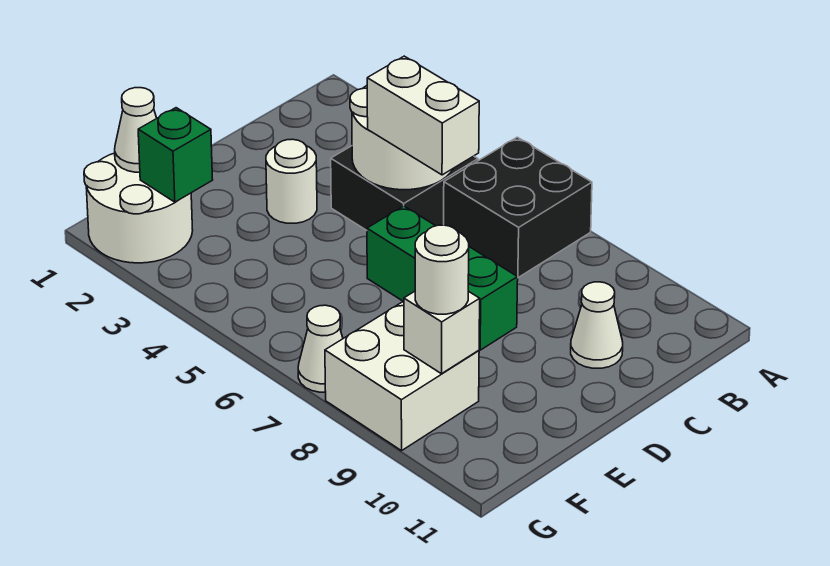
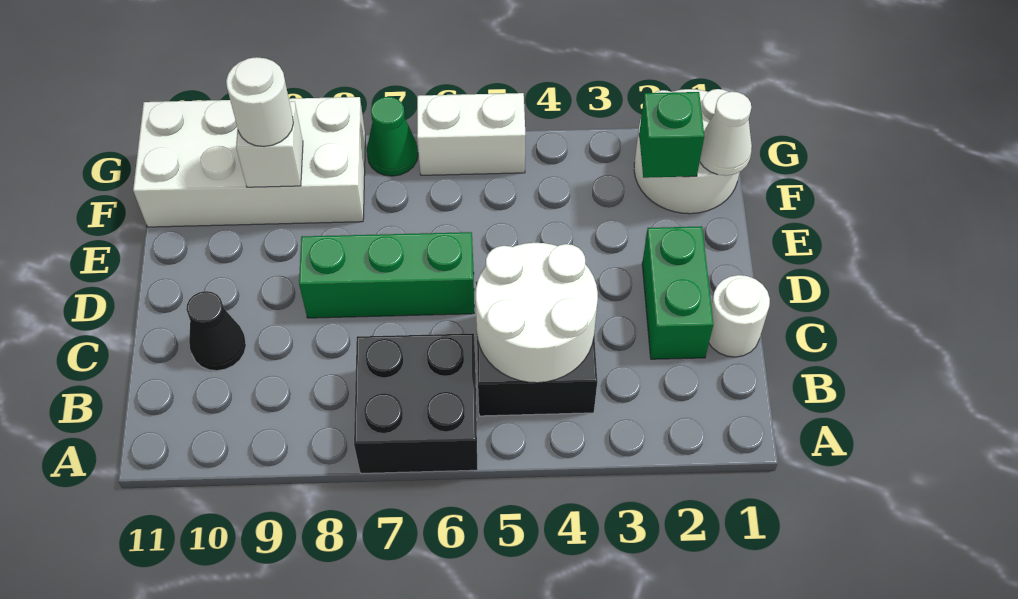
none -> green brick C2:D2 level 1
white brick C5:C6 level 3 -> white brick G5:G6 level 1
white cone C10 level 1 -> black cone C10 level 1
white round brick D3 level 1 -> white round brick C1 level 1
white brick F8:G9 level 1 -> white brick F8:G11 level 1
white cone G7 level 1 -> green cone G7 level 1

